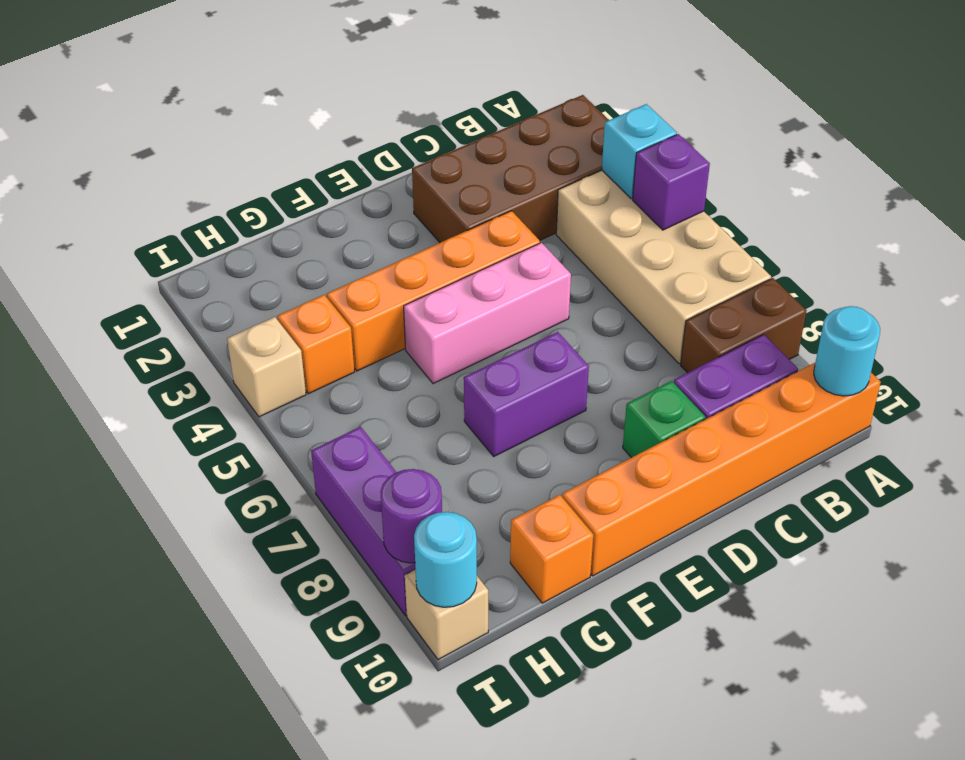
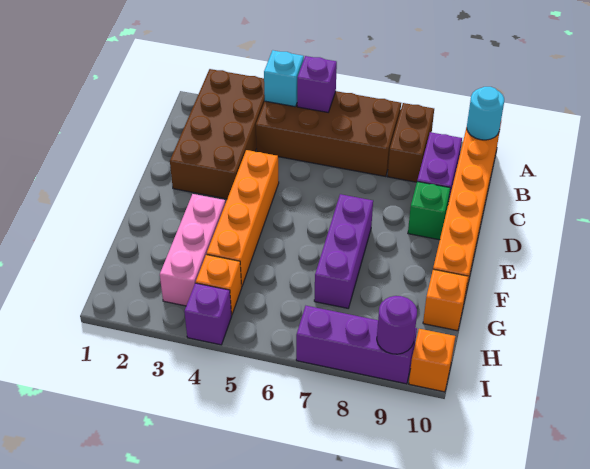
tan brick A4:B7 level 1 -> brown brick A4:B7 level 1
pink brick D5:F5 level 1 -> pink brick F3:H3 level 1
purple brick E7:F7 level 1 -> purple brick E7:G7 level 1
tan brick I4 level 1 -> purple brick I4 level 1
tan brick I10 level 1 -> orange brick I10 level 1
cyan round brick I10 level 2 -> none

